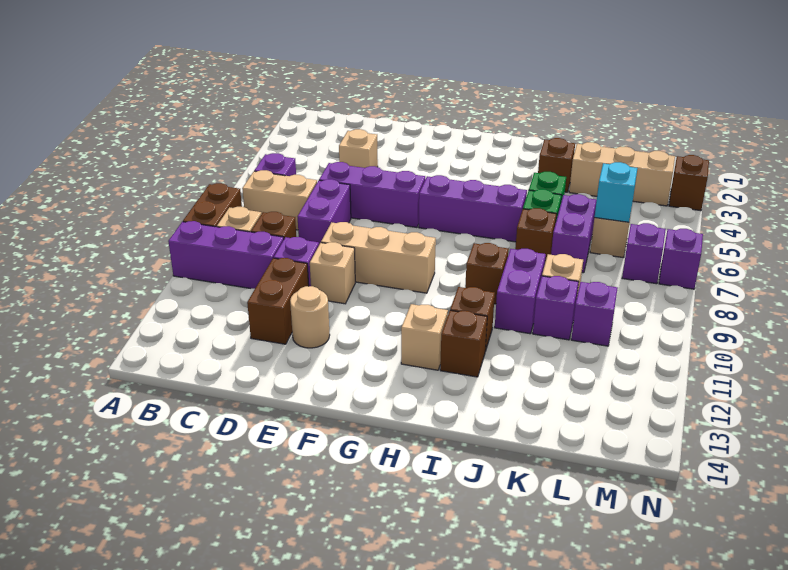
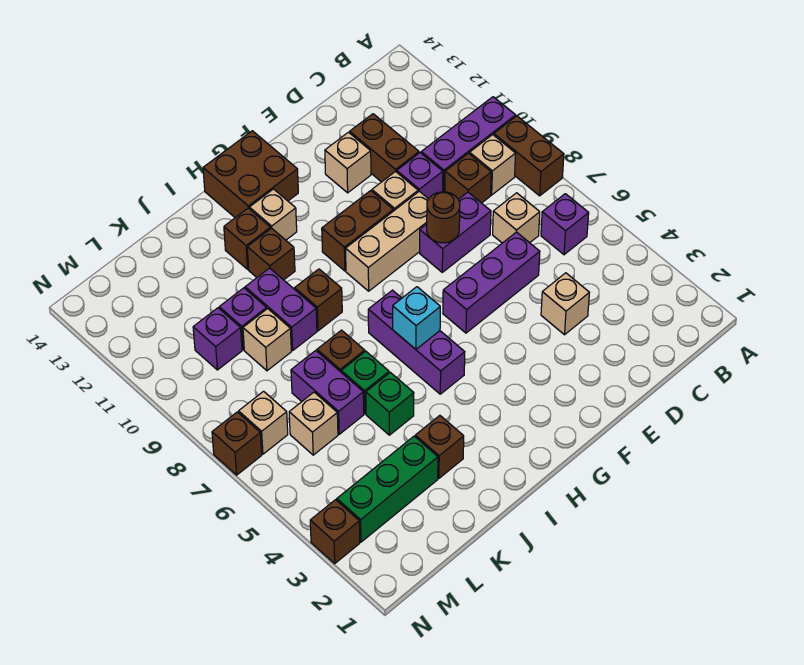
tan brick B7:C7 level 1 -> tan brick C7 level 1
purple brick D7:D8 level 1 -> purple brick D8:E8 level 1
none -> brown round brick E8 level 2
tan round brick E12 level 1 -> tan brick E12 level 1
none -> brown brick F10:G10 level 1
purple brick G6:I6 level 1 -> purple brick H5:H7 level 1
none -> brown brick G13:H14 level 1
tan brick K3:M3 level 1 -> green brick K3:M3 level 1
cyan brick L6 level 2 -> cyan brick H6 level 2
purple brick M7 level 1 -> tan brick M7 level 1
purple brick N7 level 1 -> brown brick N7 level 1

